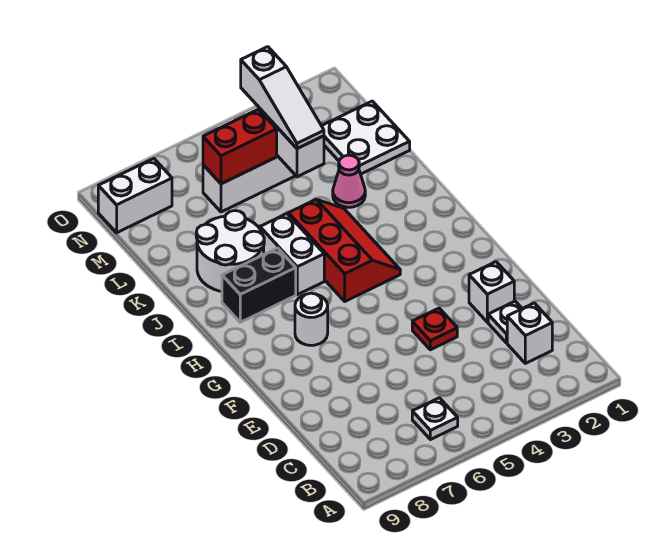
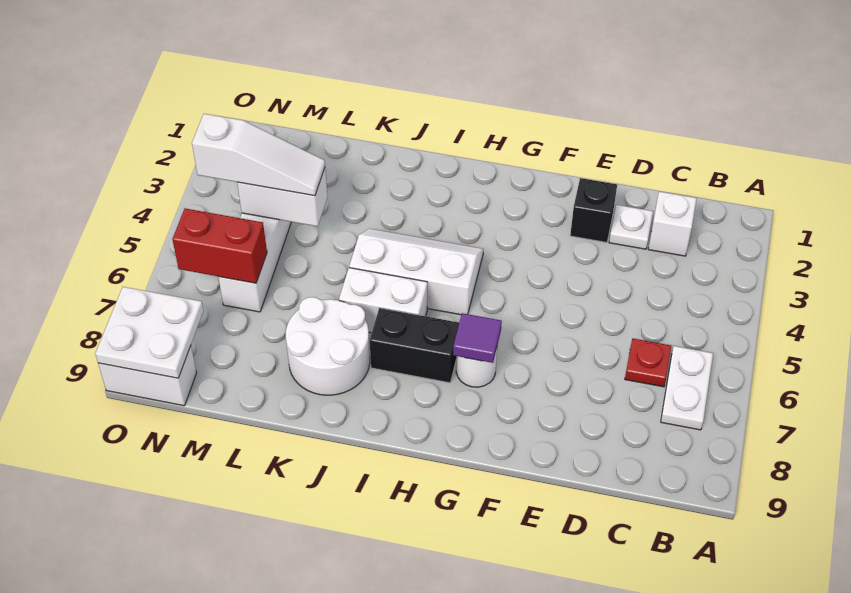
white plate B6 level 1 -> white plate B6:B7 level 1
white brick E2 level 1 -> black brick E2 level 1
red plate E4 level 1 -> red plate C6 level 1
none -> purple tile G7 level 2
red slope H4:J5 level 1 top 5 -> white slope H4:J5 level 1 top 5
black brick I7:I8 level 1 -> black brick H7:I7 level 1
pink cone K3 level 1 -> none
white plate L1:M2 level 1 -> white plate N8:O9 level 2
red brick M5:M6 level 2 -> red brick M6:N6 level 2
white brick N8:N9 level 1 -> white brick N9:O9 level 1

